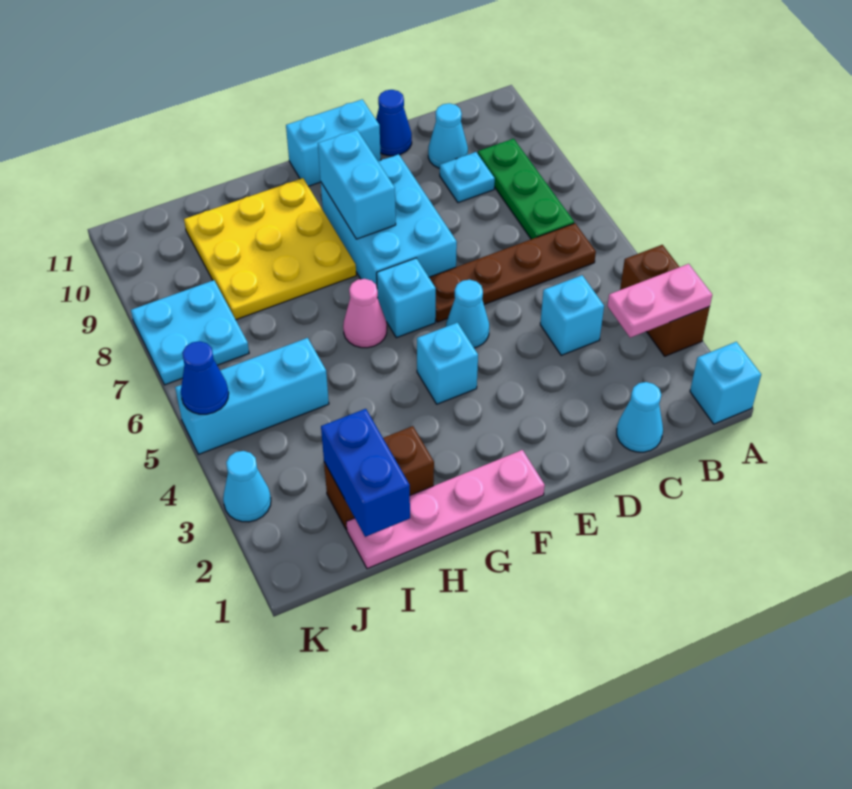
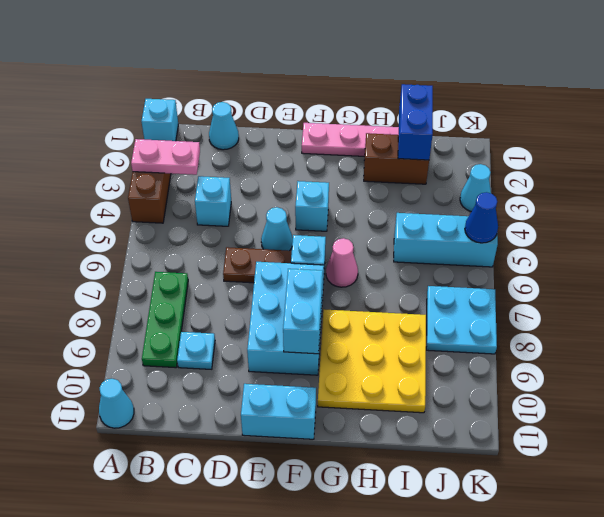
brown plate B6:E6 level 1 -> brown plate D6:E6 level 1
cyan cone C10 level 1 -> cyan cone A11 level 1
blue cone D11 level 1 -> none

